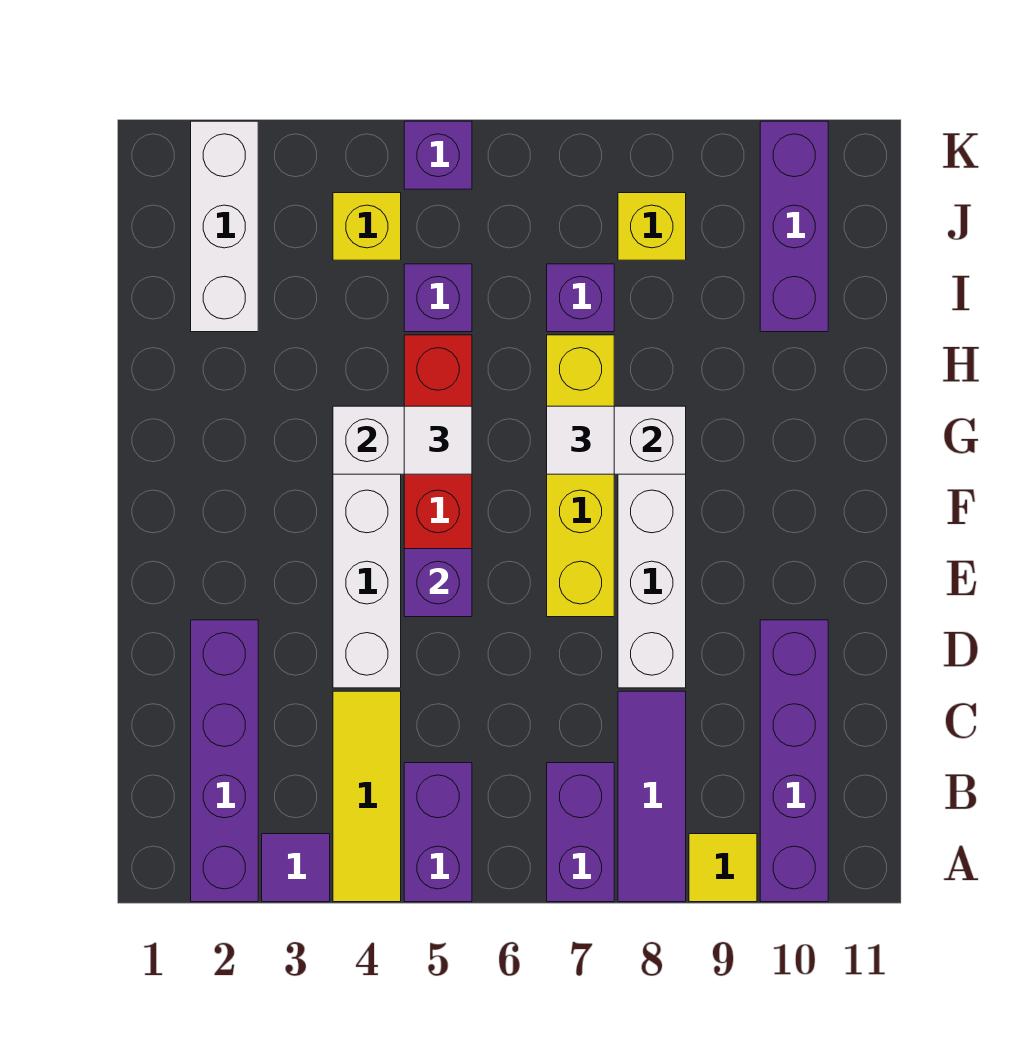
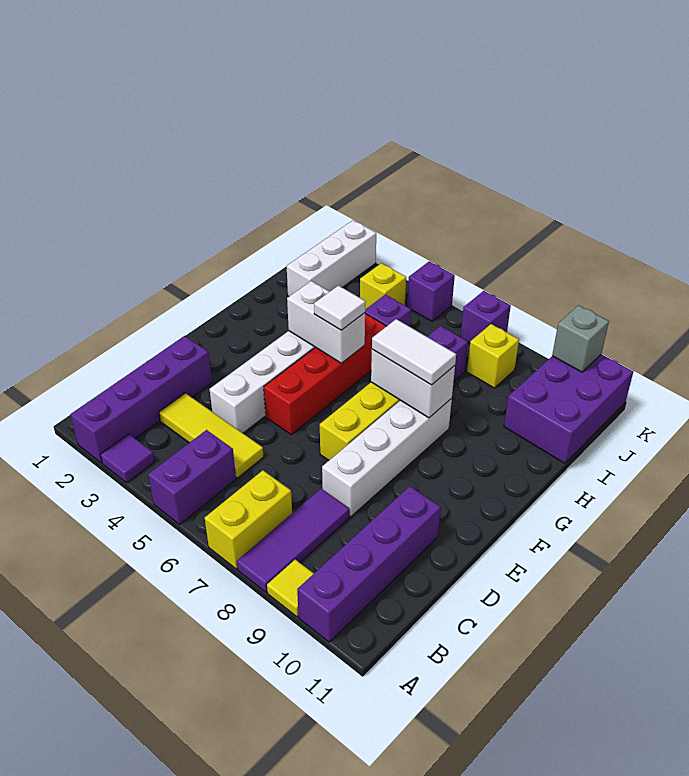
yellow tile A4:C4 level 1 -> yellow tile C3:C5 level 1
purple brick A7:B7 level 1 -> yellow brick A7:B7 level 1
purple brick E5 level 2 -> purple brick K7 level 1
white tile G7 level 3 -> white tile G7:G8 level 3
purple brick I10:K10 level 1 -> purple brick I10:K11 level 1
none -> grey brick K10 level 2

